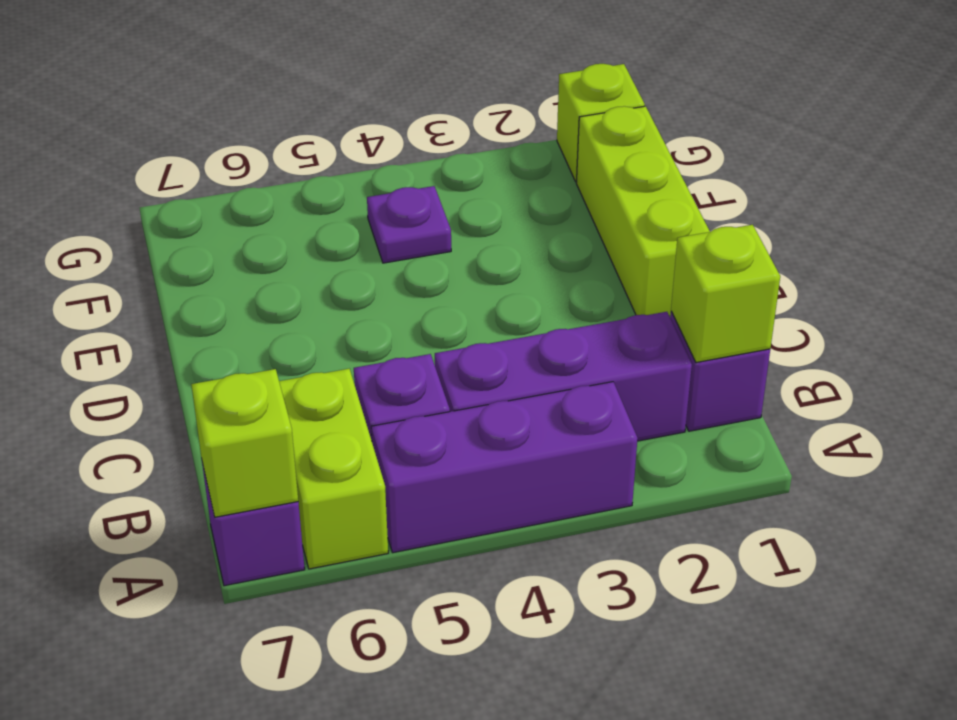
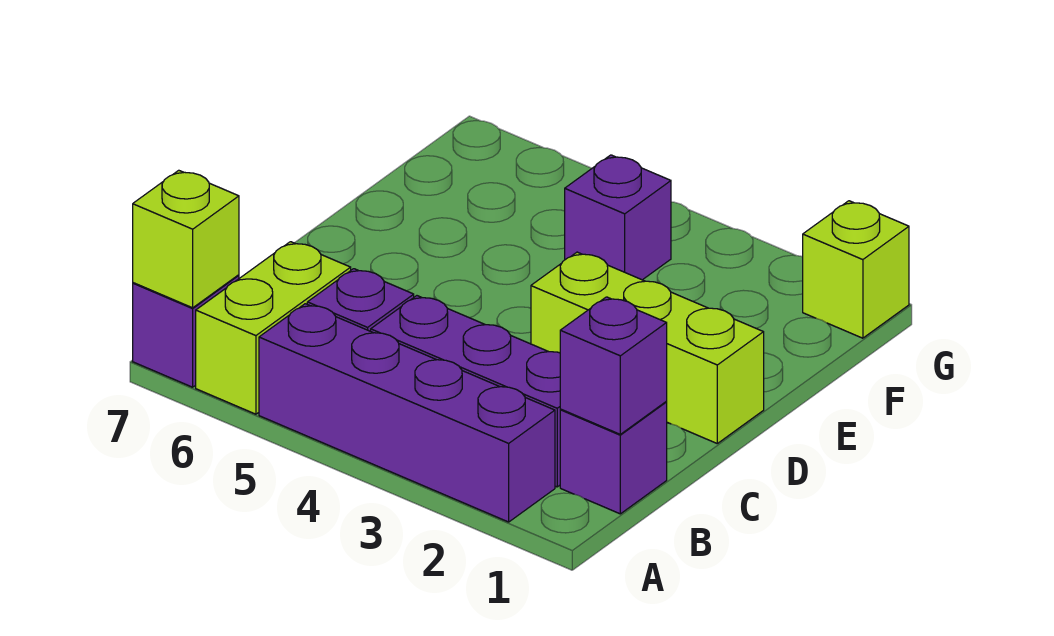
purple brick A3:A5 level 1 -> purple brick A2:A5 level 1
lime brick B1 level 2 -> purple brick B1 level 2
lime brick D1:F1 level 1 -> lime brick D1:D3 level 1
purple plate F4 level 1 -> purple brick F4 level 1

